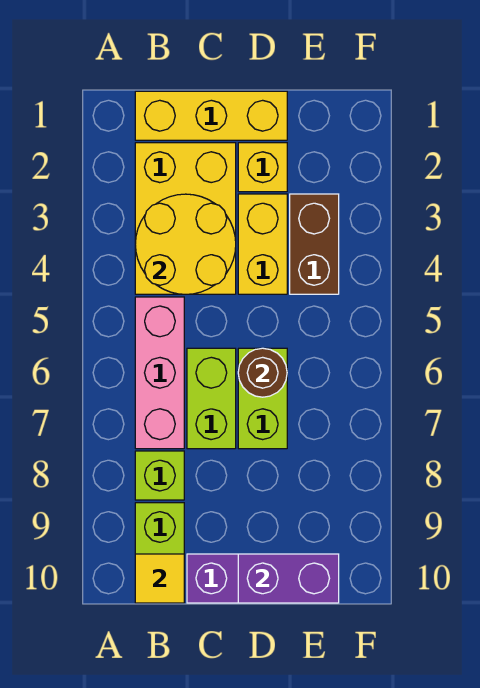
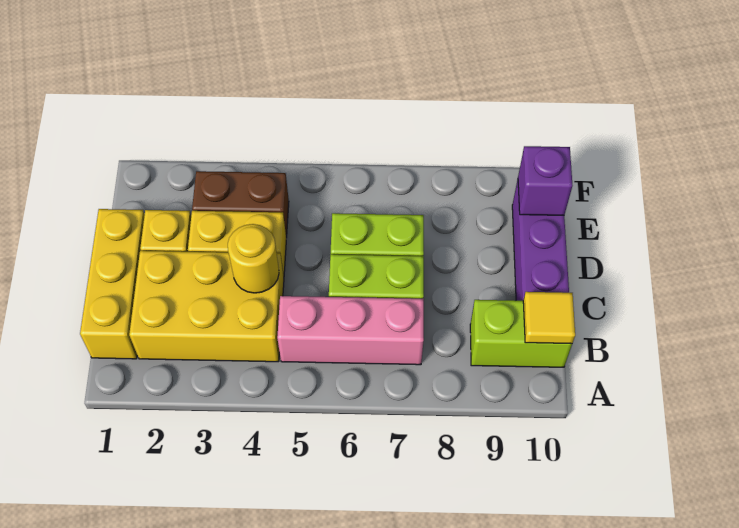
yellow round brick B3:C4 level 2 -> yellow round brick C4 level 2
lime brick B8 level 1 -> none
brown round brick D6 level 2 -> none
purple brick D10:E10 level 2 -> purple brick E10 level 2

